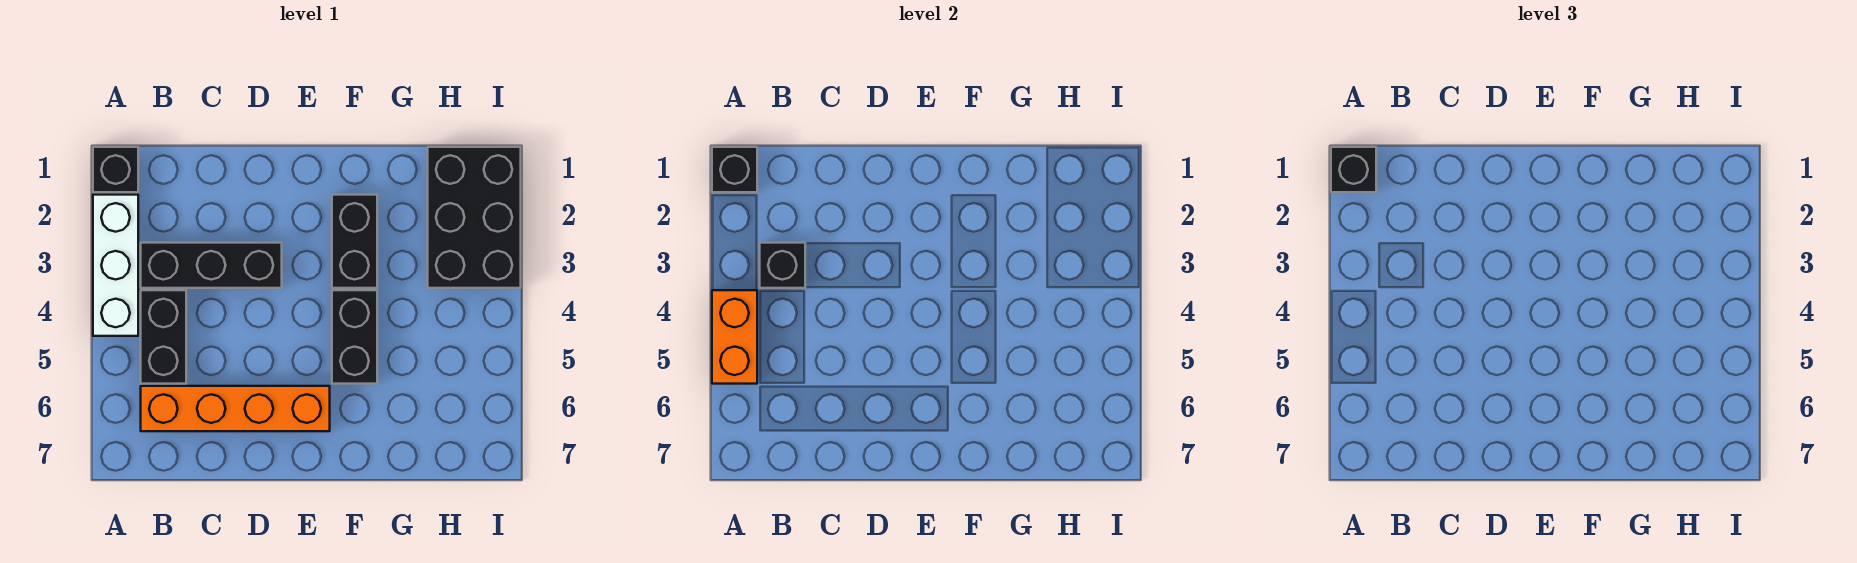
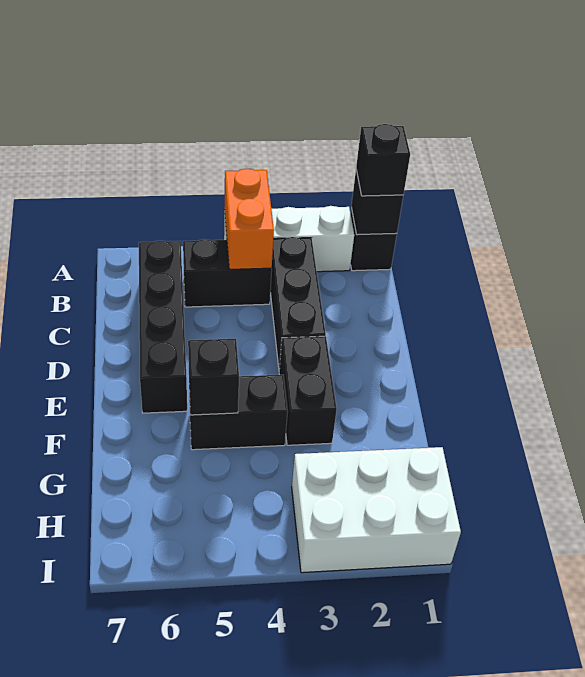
orange brick A4:A5 level 2 -> orange brick A4:B4 level 2
black brick B3 level 2 -> black brick F5 level 2
orange brick B6:E6 level 1 -> black brick B6:E6 level 1
black brick F2:F3 level 1 -> black brick E3:F3 level 1
black brick H1:I3 level 1 -> white brick H1:I3 level 1

